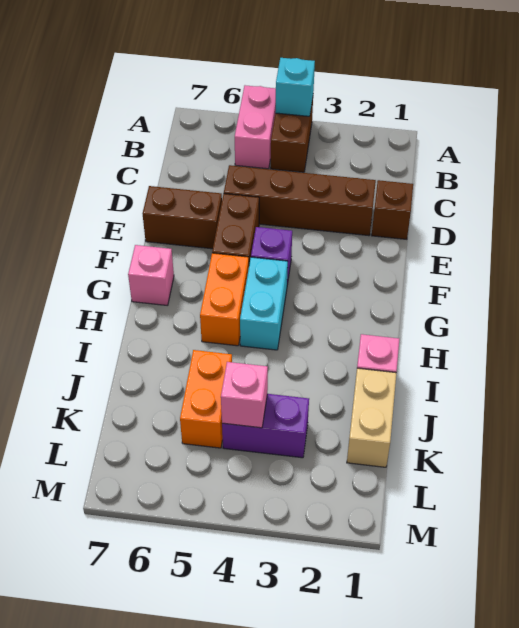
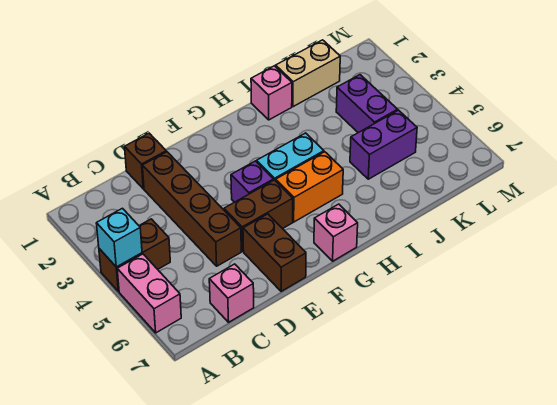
pink brick A5:B5 level 1 -> pink brick A5:A6 level 1
orange brick J5:K5 level 1 -> purple brick J5:K5 level 1
pink brick K4 level 2 -> pink brick C7 level 1

